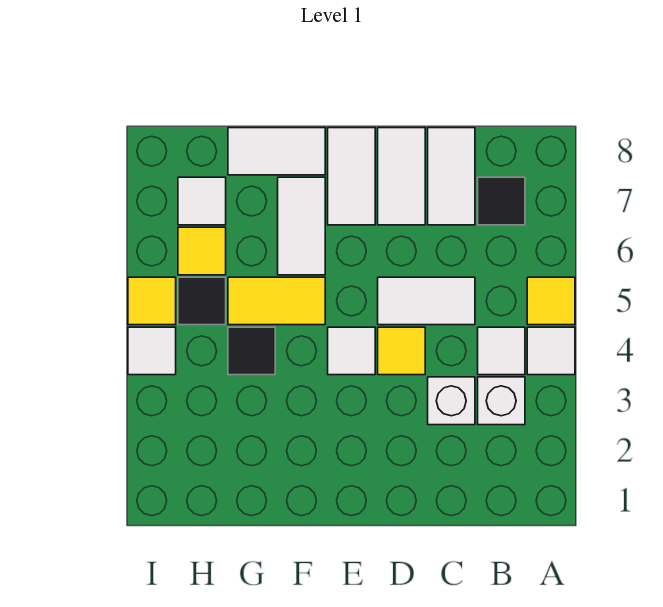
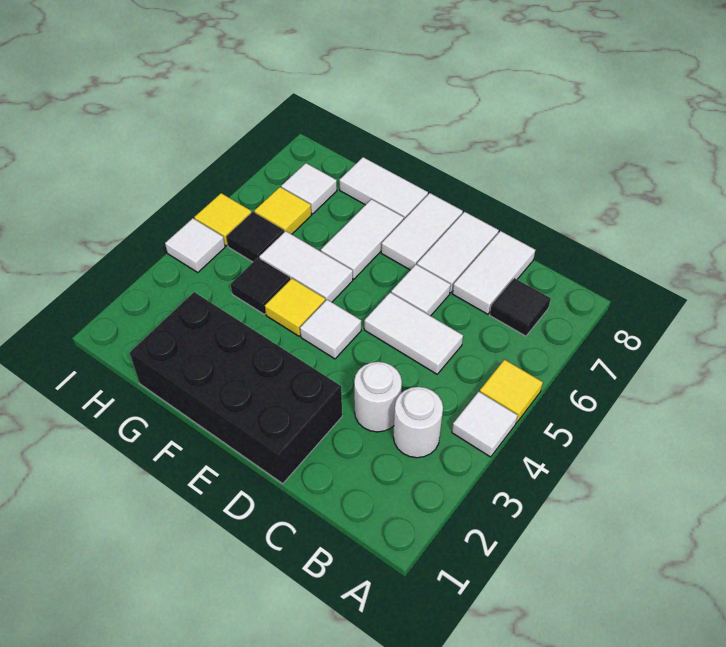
white brick B3 level 1 -> white round brick B3 level 1
white tile B4 level 1 -> white tile D6 level 1
white brick C3 level 1 -> white round brick C3 level 1
none -> black brick D1:G2 level 1
yellow tile D4 level 1 -> yellow tile F4 level 1
yellow tile F5:G5 level 1 -> white tile F5:G5 level 1

